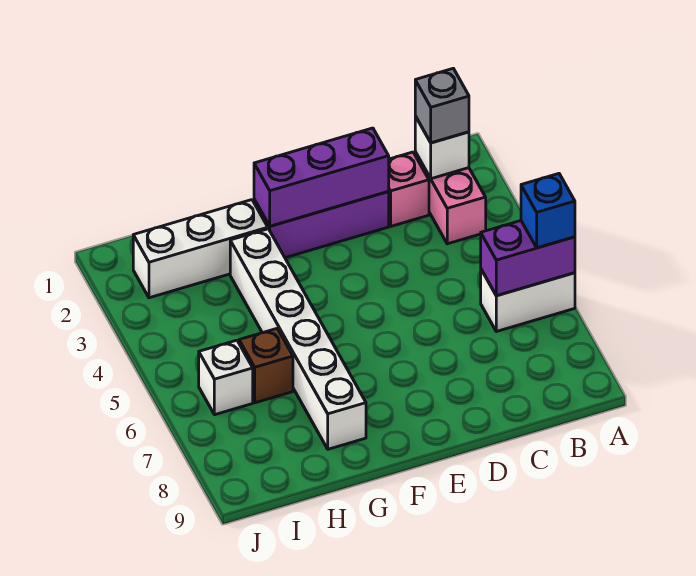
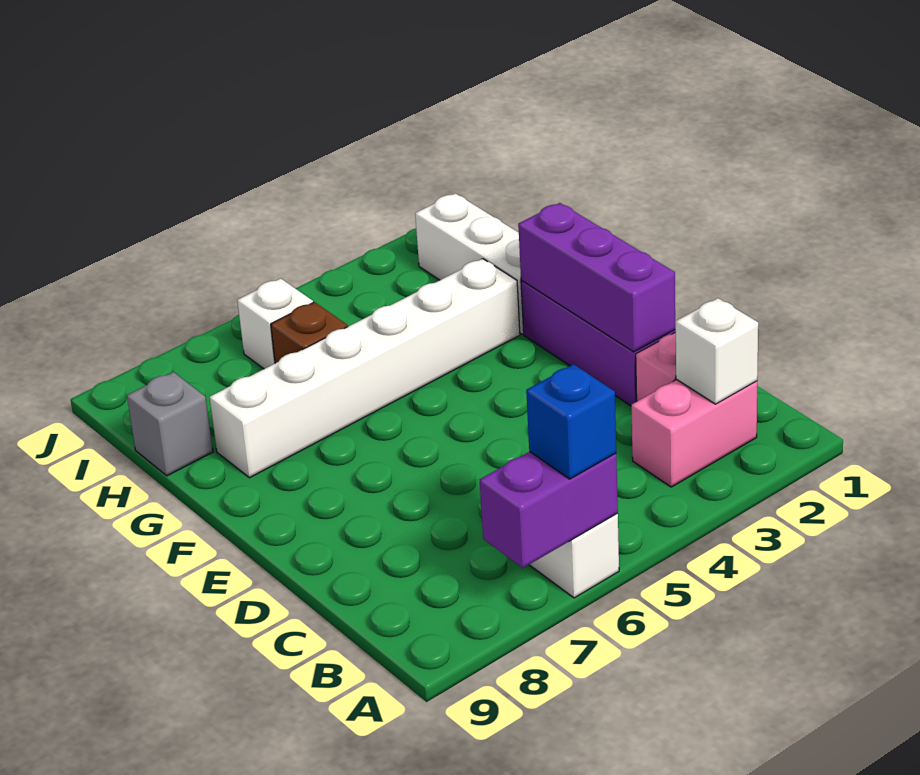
purple brick A6:B6 level 2 -> purple brick A6:A7 level 2
grey brick B2 level 3 -> grey brick H9 level 1

